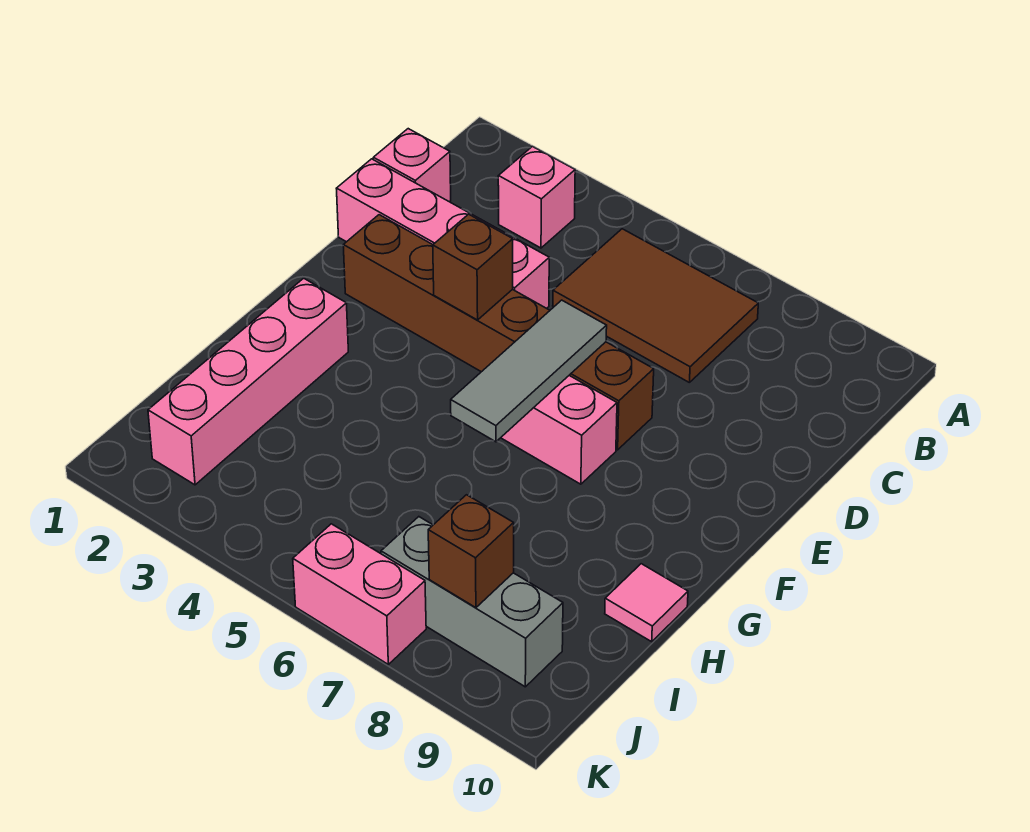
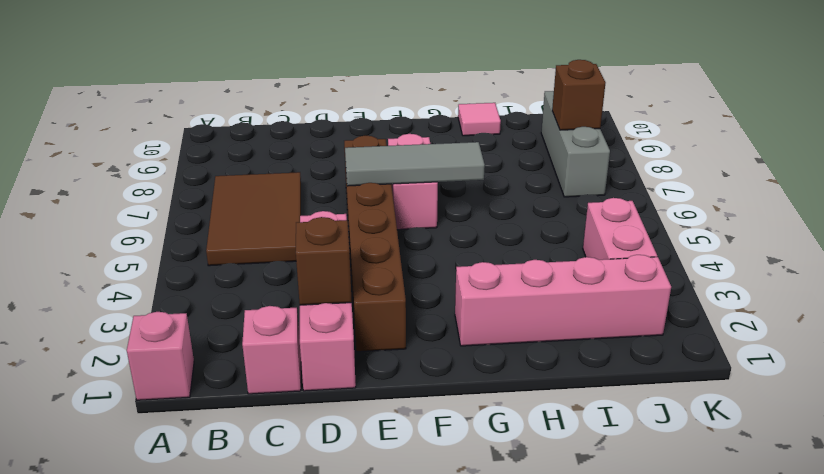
pink brick B3 level 1 -> pink brick A1 level 1
brown brick E4 level 2 -> brown brick D2 level 2
pink brick K6:K7 level 1 -> pink brick J3:J4 level 1

